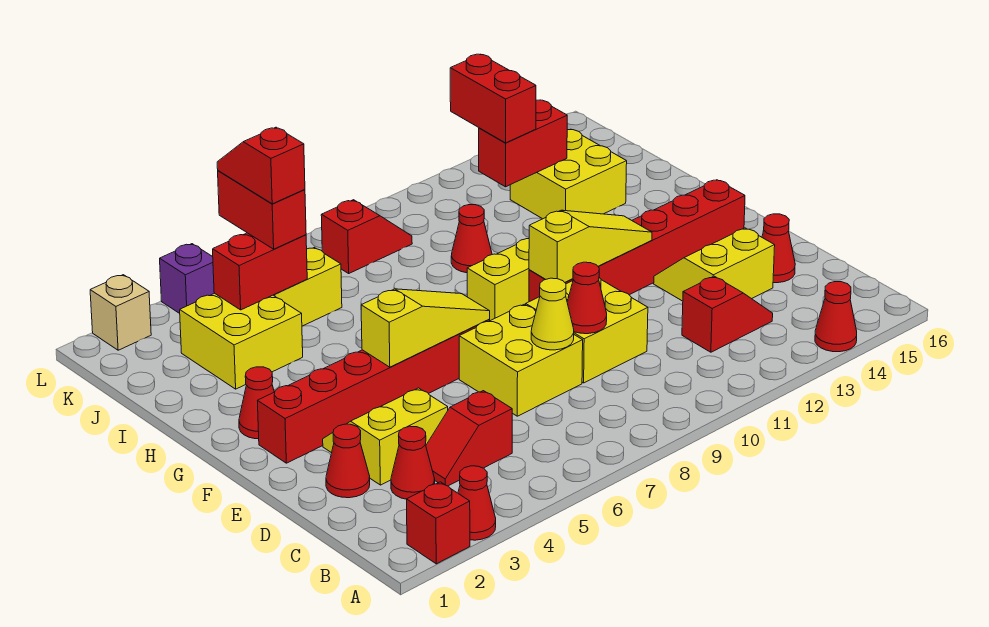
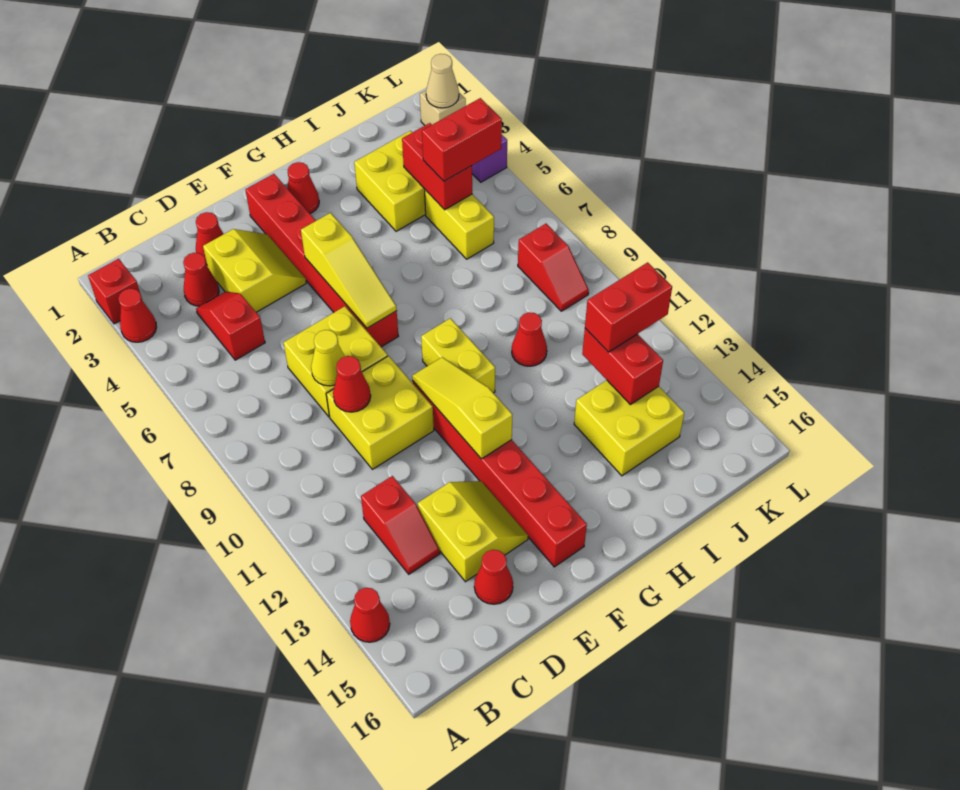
yellow slope F10:F12 level 2 top 10 -> yellow slope F10:F12 level 2 top 12
red slope J5:K5 level 4 top J -> none
none -> tan cone L2 level 2

